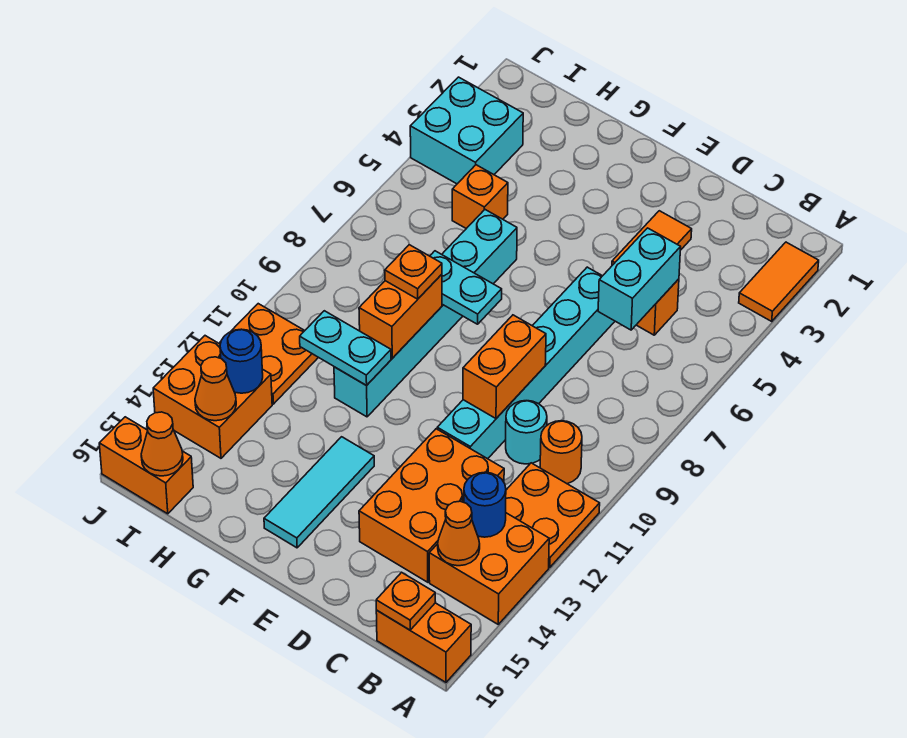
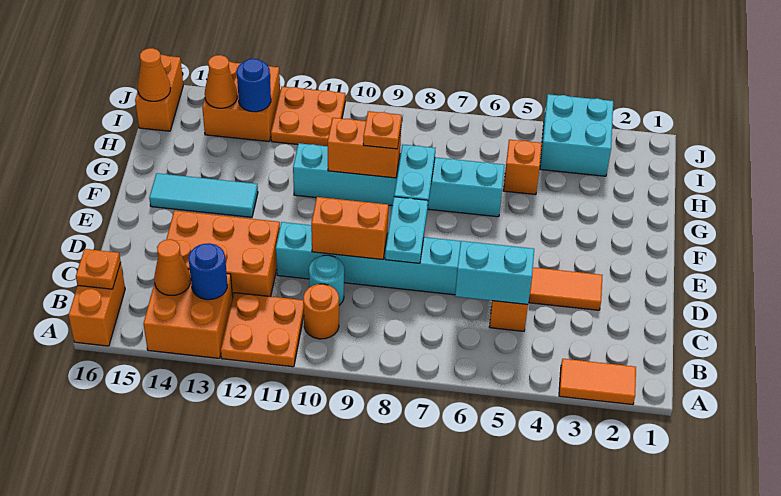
cyan plate G11:H11 level 2 -> cyan plate D8:E8 level 2

